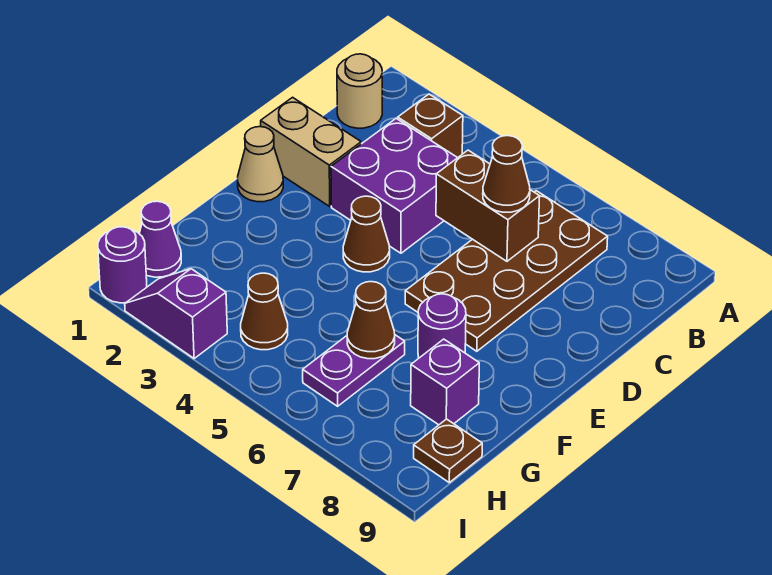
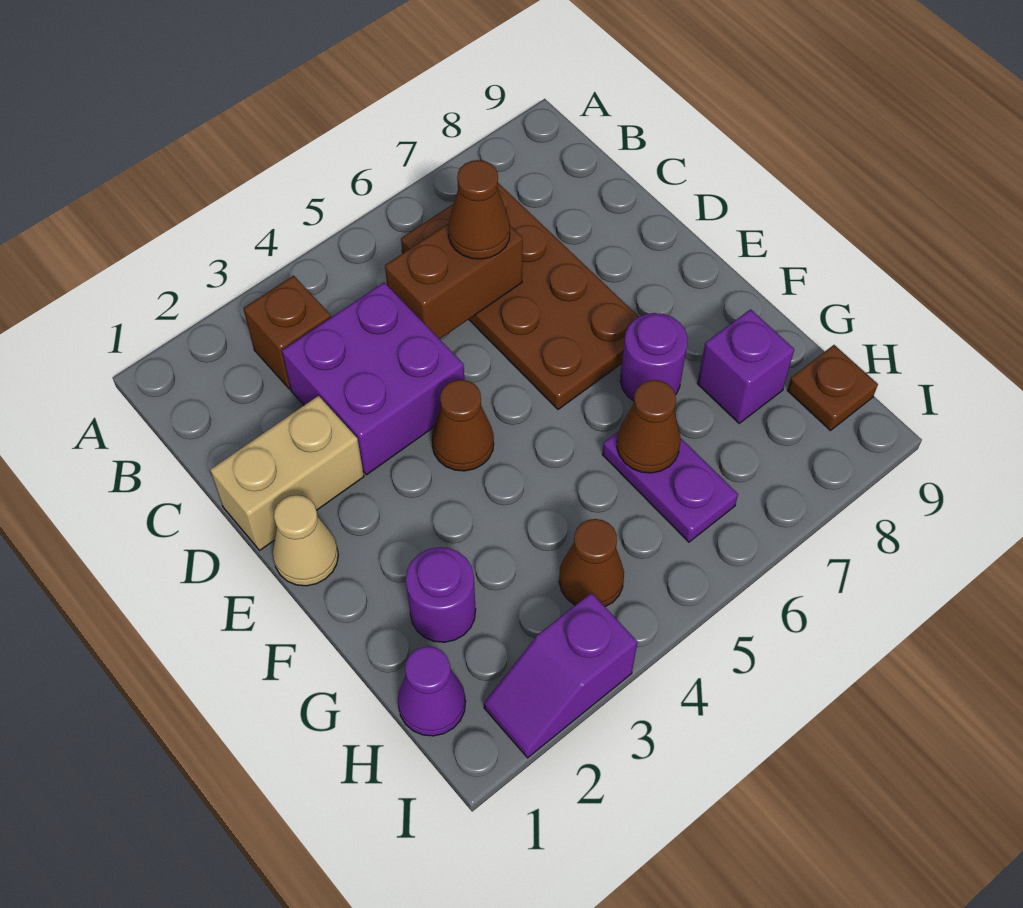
tan round brick B1 level 1 -> none
purple round brick I1 level 1 -> purple round brick G2 level 1

